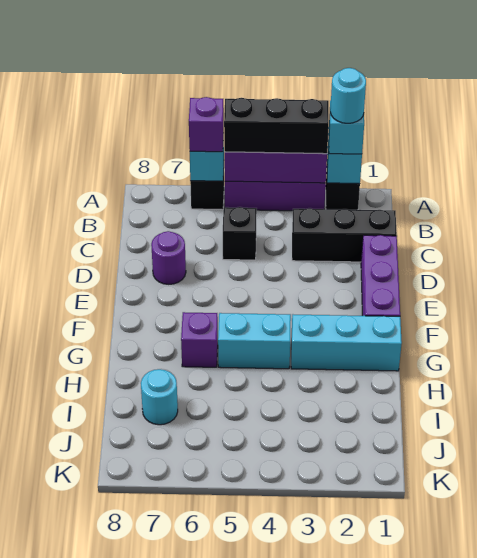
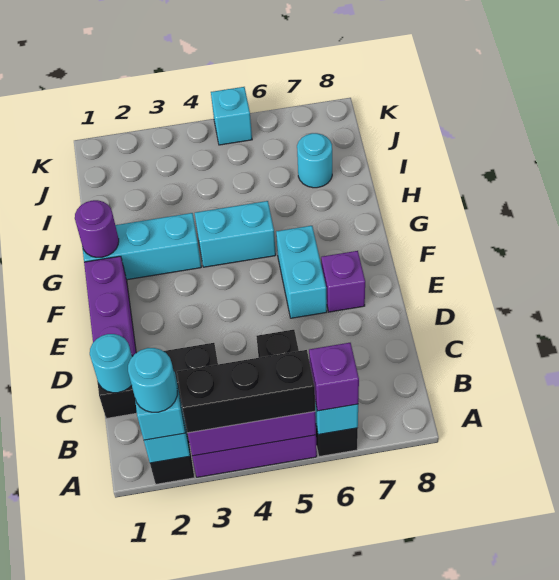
none -> cyan round brick C1 level 2
purple round brick D7 level 1 -> purple round brick G1 level 2
none -> cyan brick E6:F6 level 1
purple brick G6 level 1 -> purple brick E7 level 1
none -> cyan brick K5 level 1

